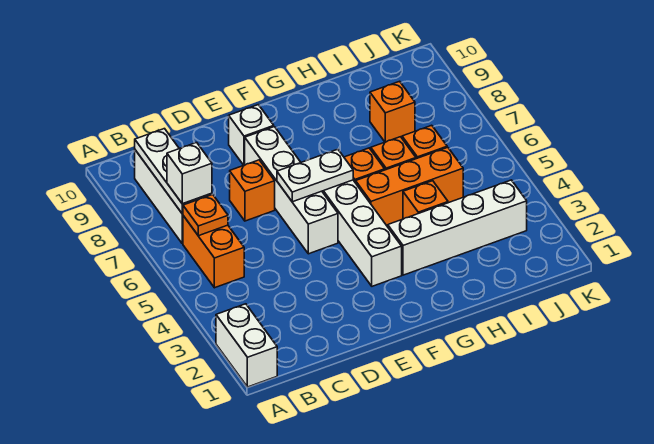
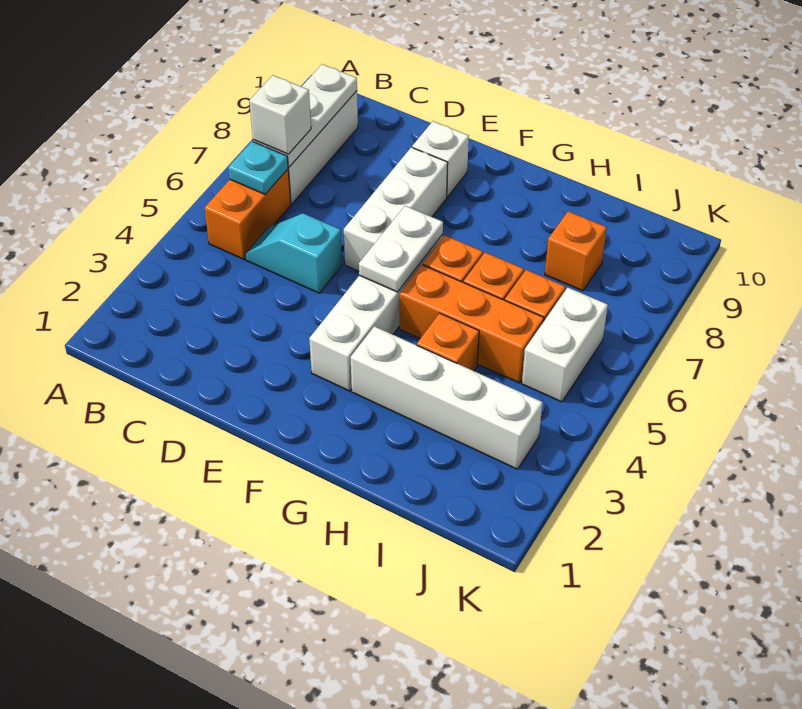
white brick A1:A2 level 1 -> white brick J5:J6 level 1
orange plate B6 level 2 -> cyan plate B6 level 2
none -> cyan slope C5:D5 level 1 top D
orange brick D7 level 1 -> none
white brick E5:E8 level 1 -> white brick E6:E8 level 1
white plate E6:F6 level 2 -> white plate F5:F6 level 2

